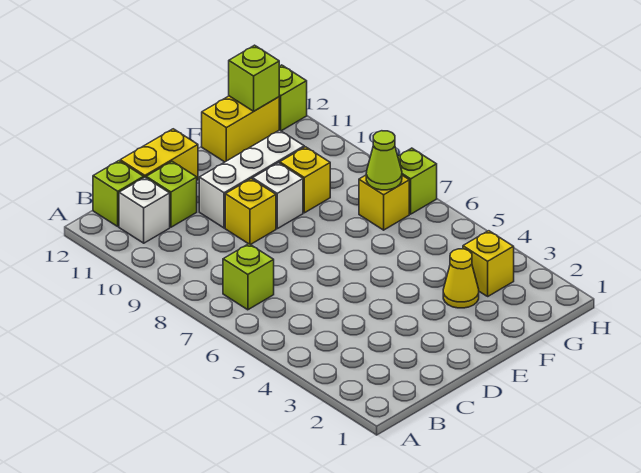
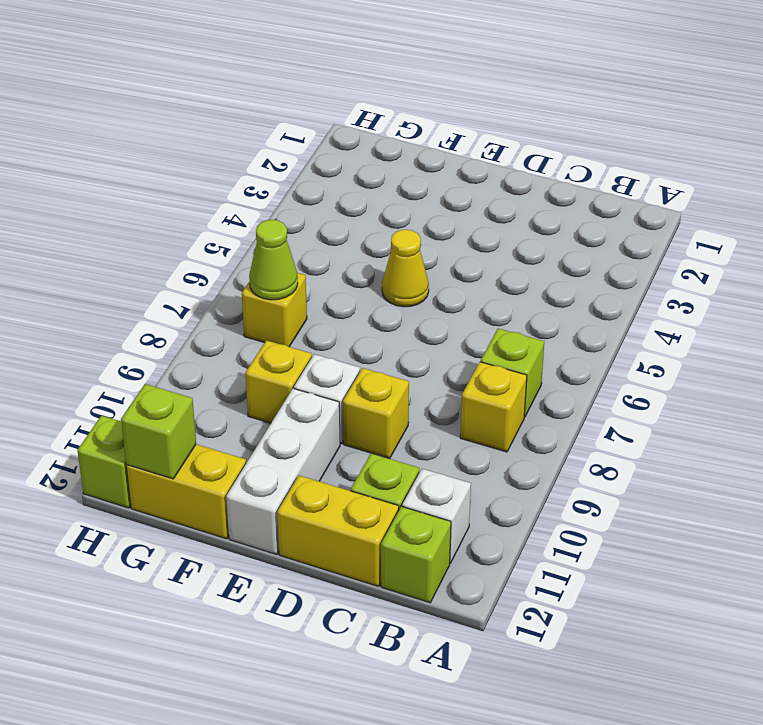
white brick D10:F10 level 1 -> white brick E10:E12 level 1
yellow cone F3 level 1 -> yellow cone E5 level 1
yellow brick G3 level 1 -> yellow brick B8 level 1
lime brick H7 level 1 -> none

